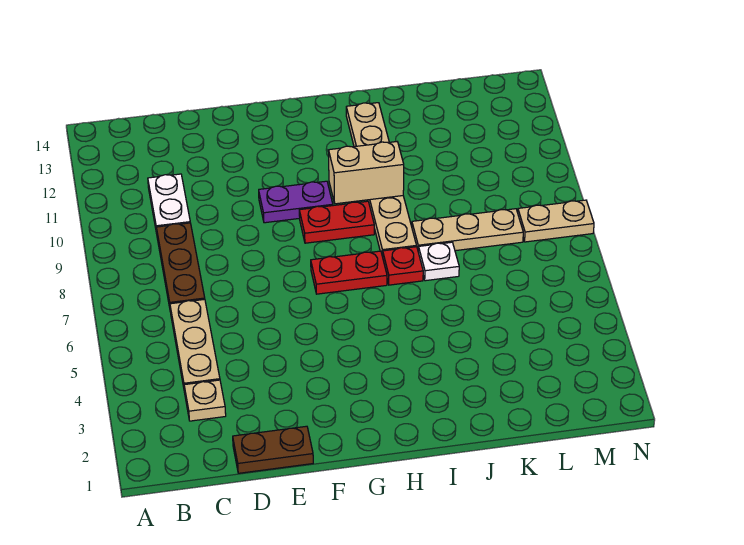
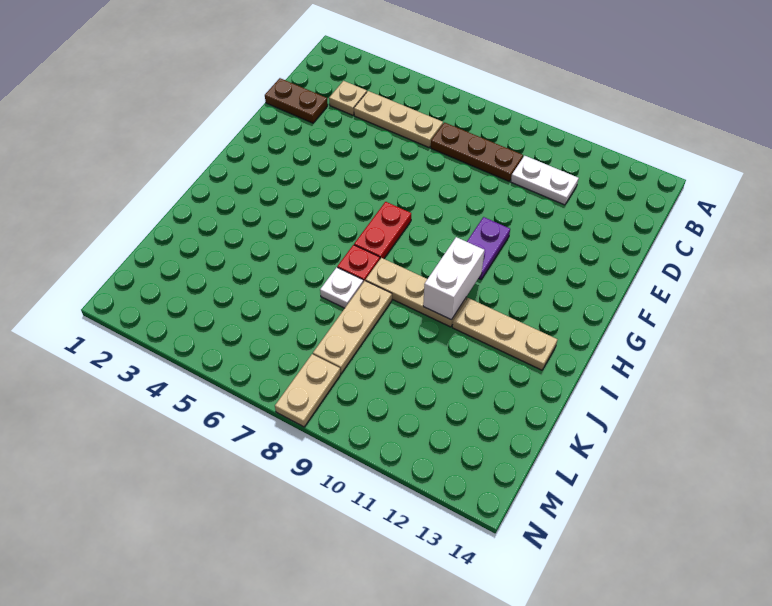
brown plate D1:E1 level 1 -> brown plate D1:D2 level 1
red plate G9:H9 level 1 -> none
tan brick H10:I10 level 2 -> white brick H10:I10 level 2

